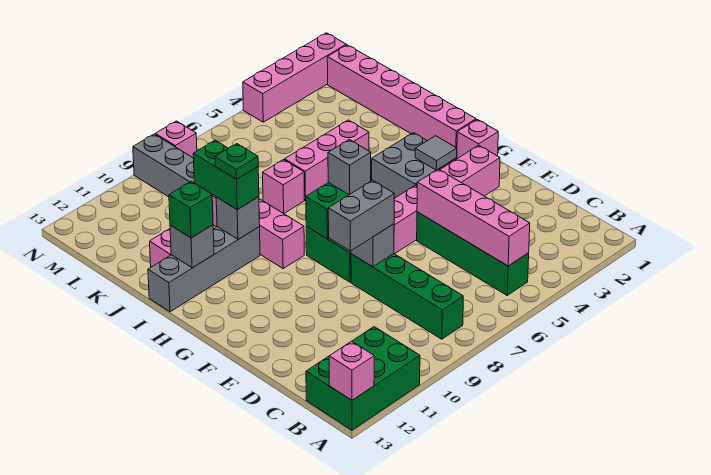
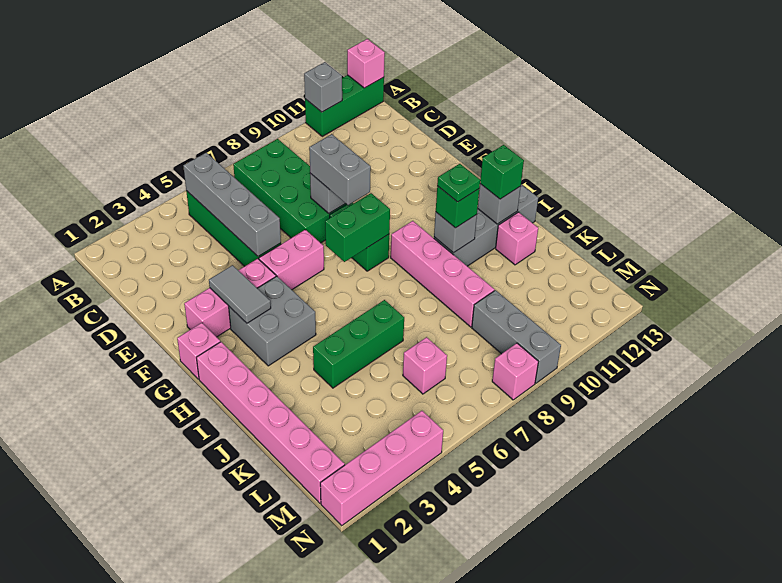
green brick A11:B13 level 1 -> green brick A11:A13 level 1
pink brick B5:E5 level 2 -> grey brick B5:E5 level 2
green brick B8:E8 level 1 -> green brick B7:E8 level 1
grey brick E8:E9 level 3 -> grey brick E8:F8 level 3
grey tile G3 level 2 -> grey tile F3:G3 level 2
grey brick G7 level 3 -> grey brick A11 level 2
green brick I10:J10 level 3 -> green brick I10 level 3
pink brick J4:J6 level 1 -> green brick J4:J6 level 1
pink brick J7 level 1 -> pink brick L6 level 1

